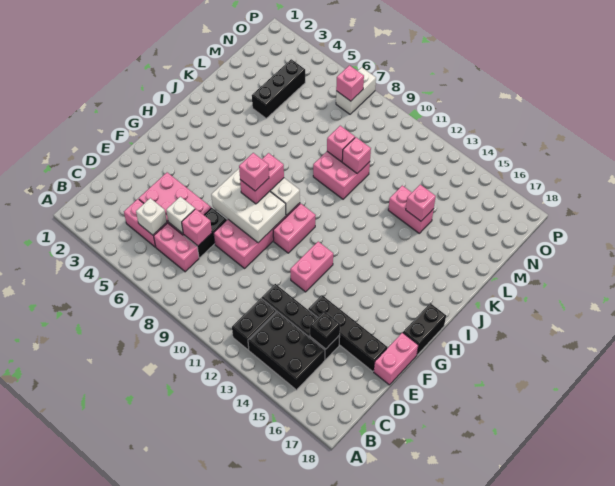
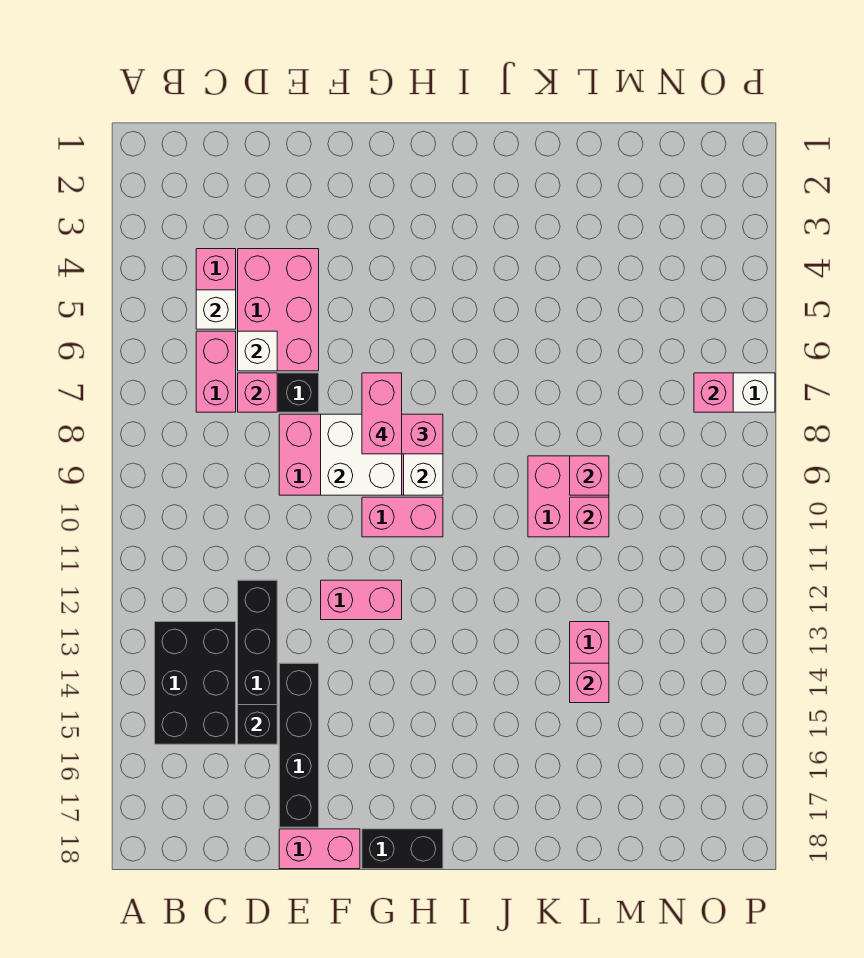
black brick B12:C12 level 1 -> none
white brick F7:G9 level 2 -> white brick F8:G9 level 2
pink brick G8 level 4 -> pink brick G7:G8 level 4
black brick L4:N4 level 1 -> none

